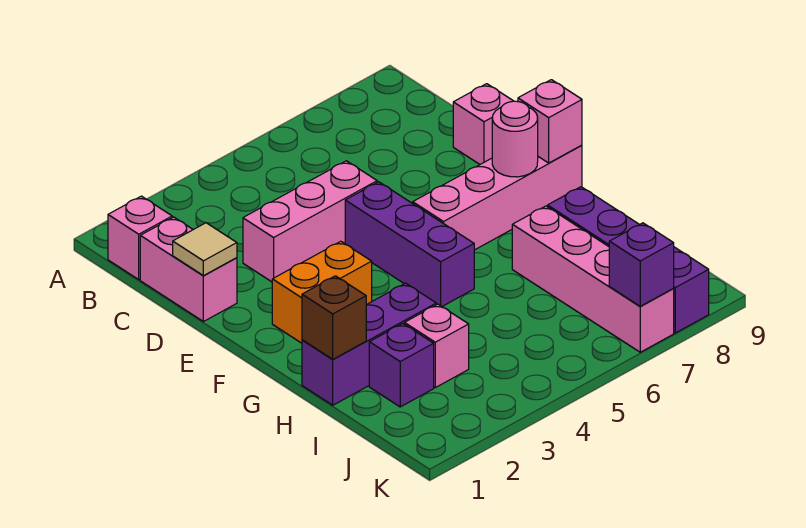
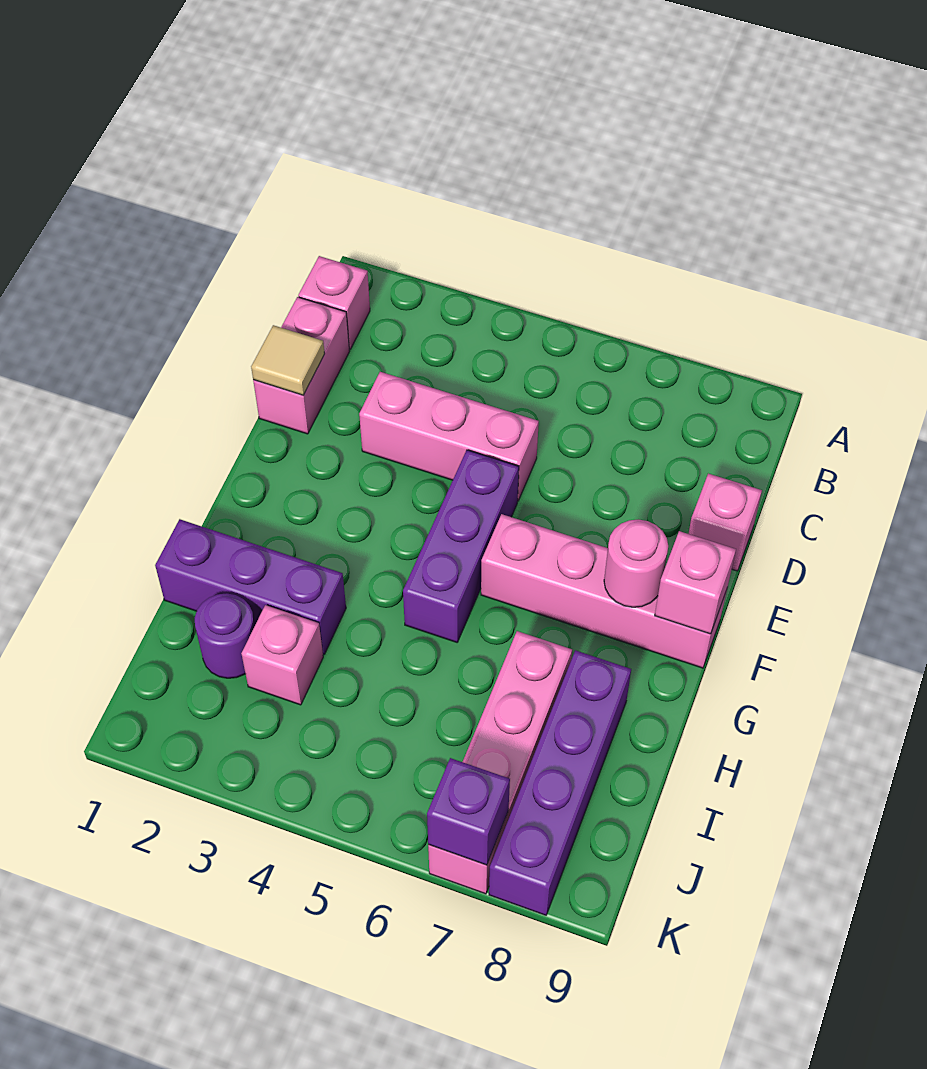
orange brick F2:F3 level 1 -> none
brown brick H1 level 2 -> none
purple brick I2 level 1 -> purple round brick I2 level 1

